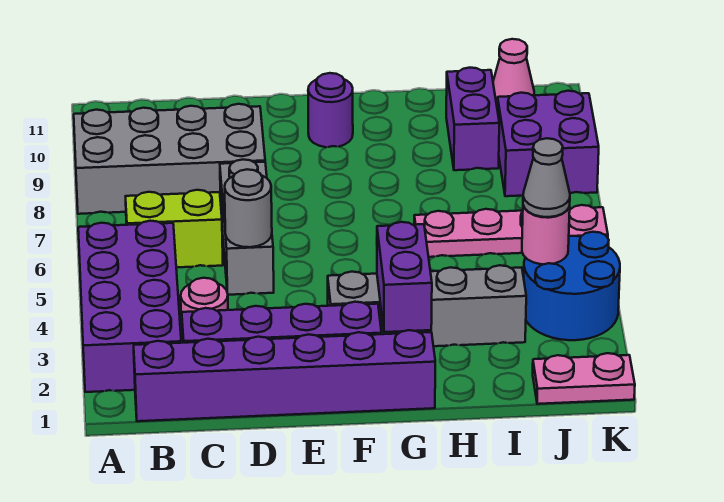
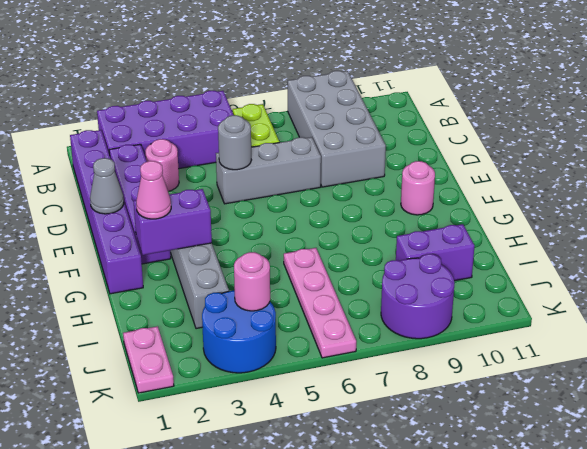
purple round brick F10 level 1 -> pink round brick F10 level 1
grey cone J4 level 3 -> grey cone E1 level 2
purple brick J8:K9 level 1 -> purple round brick J8:K9 level 1
pink cone J11 level 1 -> pink cone G2 level 3

